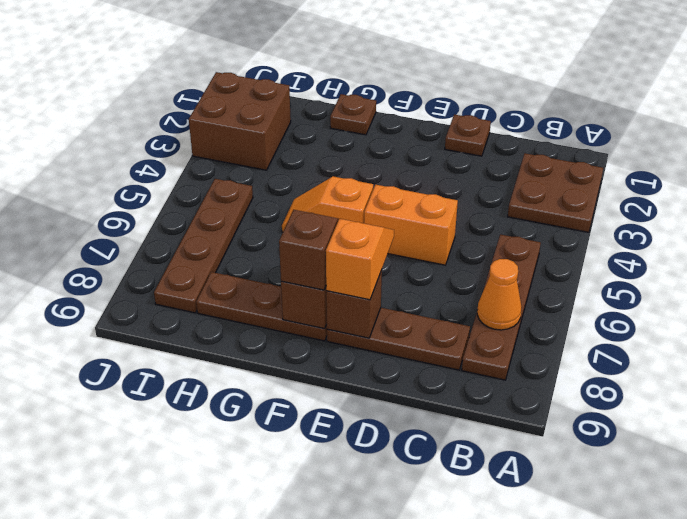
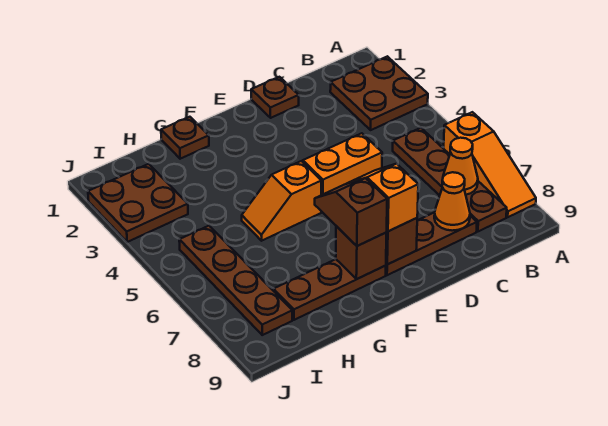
none -> orange slope A6:A8 level 1 top 6
none -> orange cone C8 level 2
brown brick I2:J3 level 1 -> brown plate I2:J3 level 1

